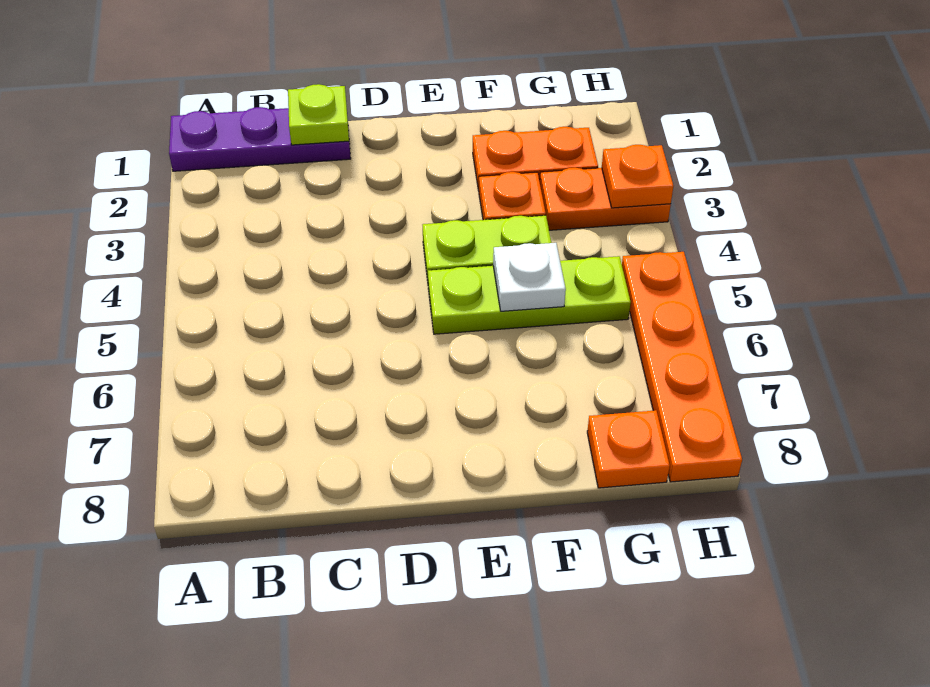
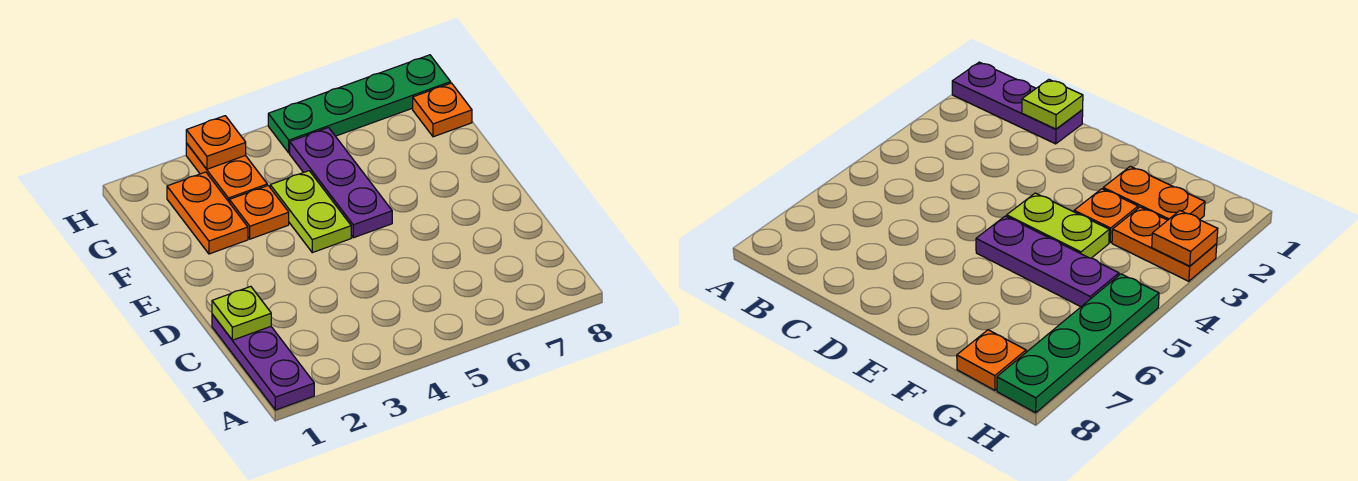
lime plate E5:G5 level 1 -> purple plate E5:G5 level 1
white plate F5 level 2 -> none
orange plate H5:H8 level 1 -> green plate H5:H8 level 1

